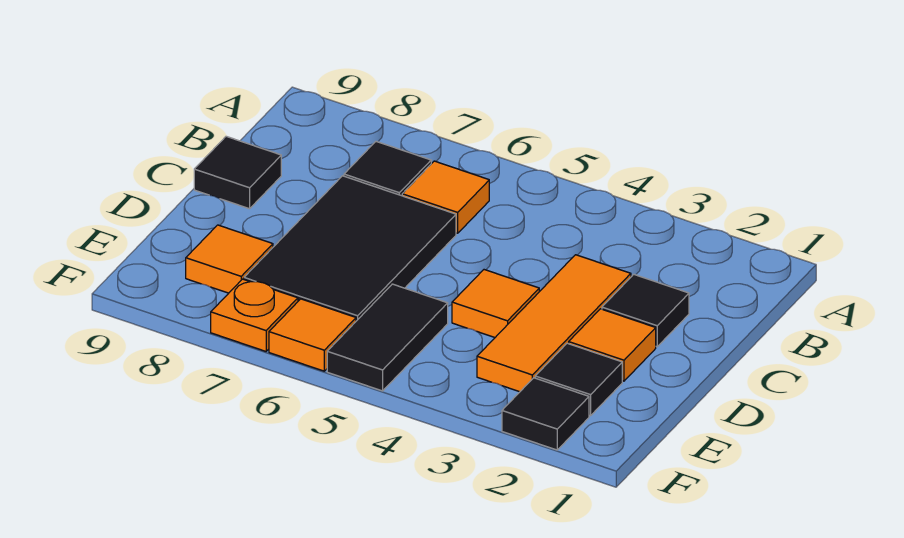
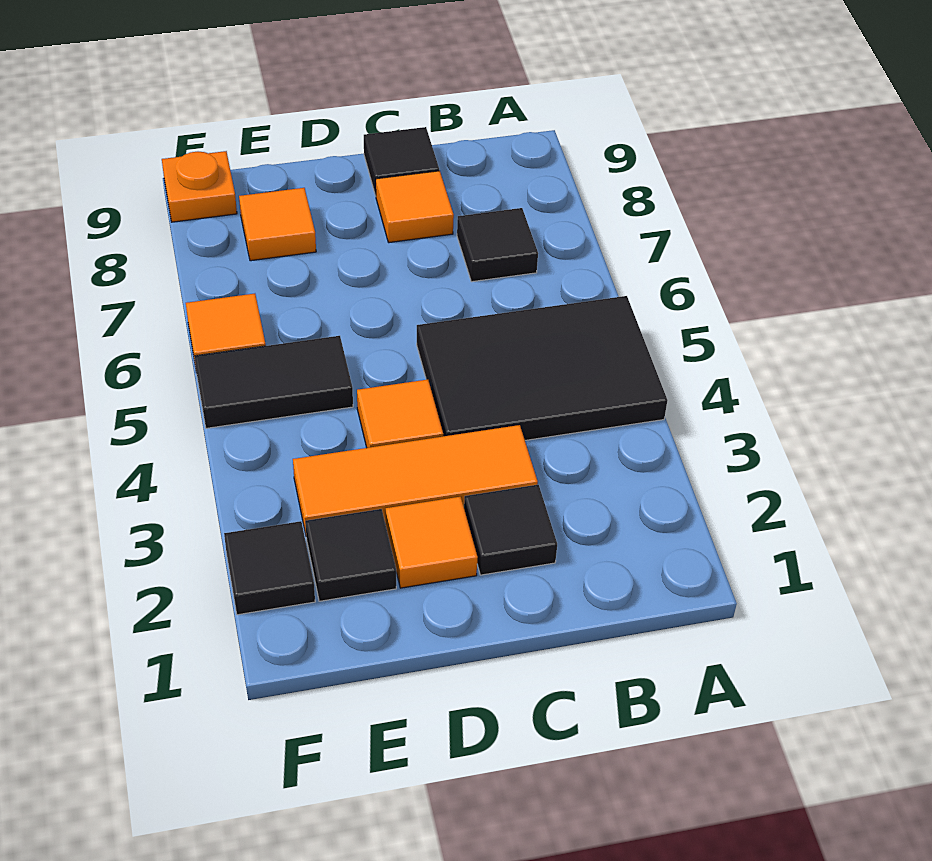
orange tile B6 level 1 -> orange tile C8 level 1
black tile C6:E7 level 1 -> black tile A4:C5 level 1
orange plate F7 level 1 -> orange plate F9 level 1

